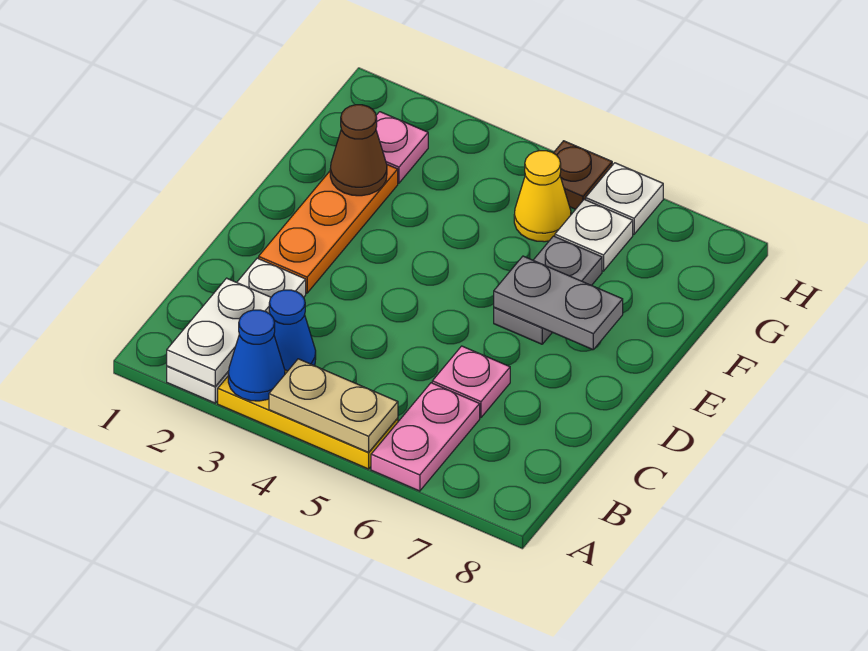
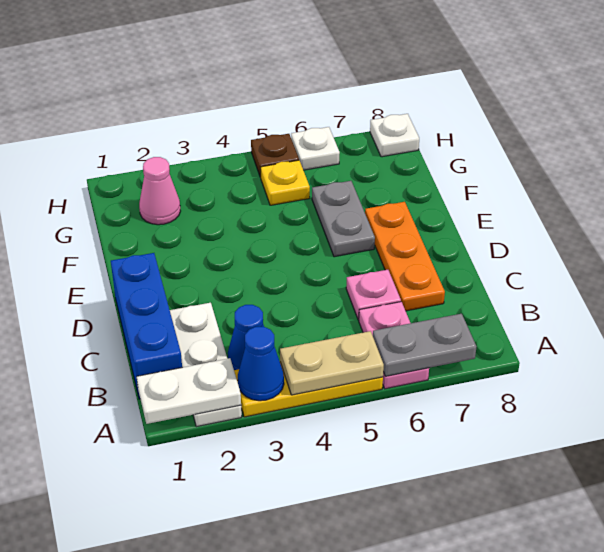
white plate A2:B2 level 2 -> white plate A1:A2 level 2
none -> blue brick B1:D1 level 1
orange plate D2:F2 level 1 -> orange plate C7:E7 level 1
grey plate E6:E7 level 2 -> grey plate A6:A7 level 2
brown cone F2 level 2 -> none
pink plate G2 level 1 -> pink cone G2 level 1
yellow cone G5 level 1 -> yellow plate G5 level 1
white plate G6 level 1 -> white plate H8 level 1

